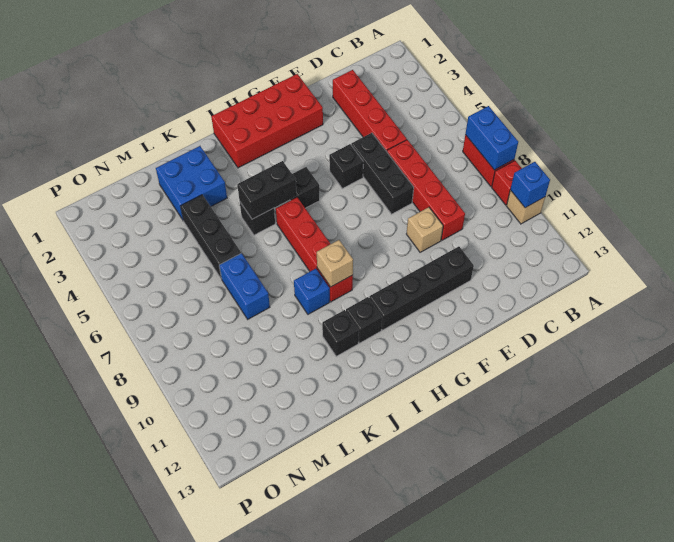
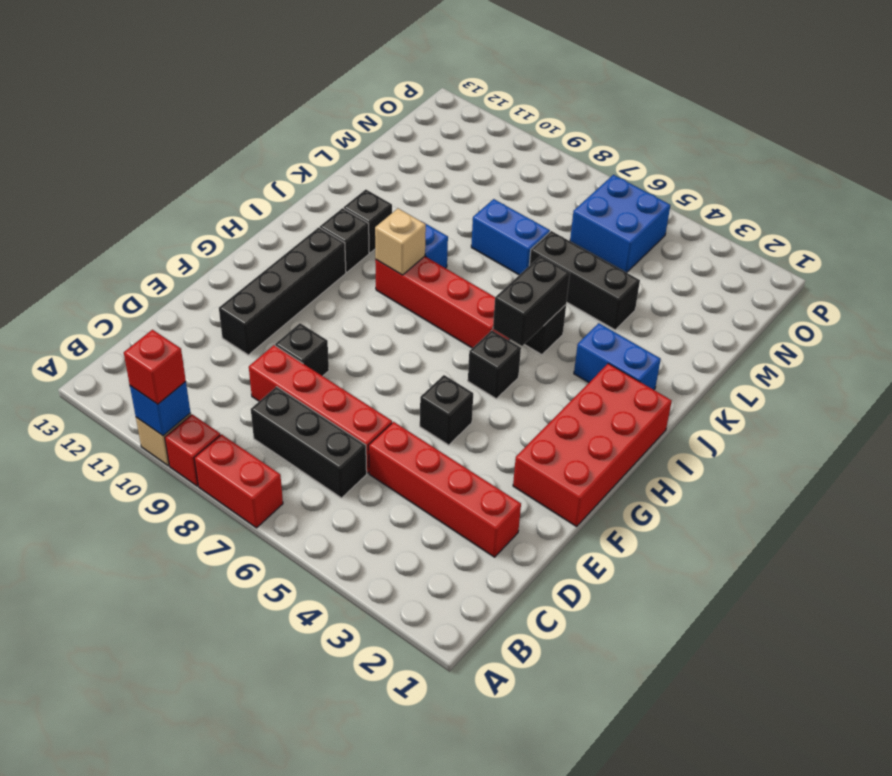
blue brick A7:A8 level 2 -> blue brick J2:J3 level 1
none -> red brick A10 level 3
black brick E5:E7 level 1 -> black brick C6:C8 level 1
tan brick E9 level 1 -> black brick E9 level 1
blue brick K2:L3 level 1 -> blue brick N5:O6 level 1

